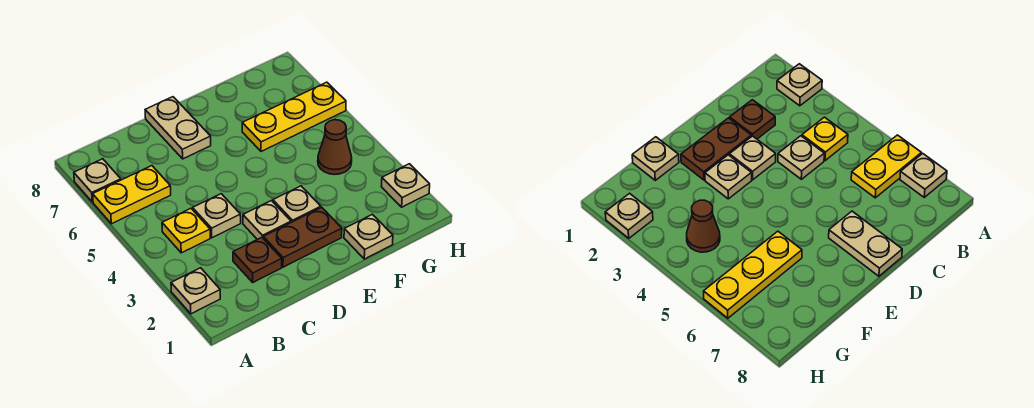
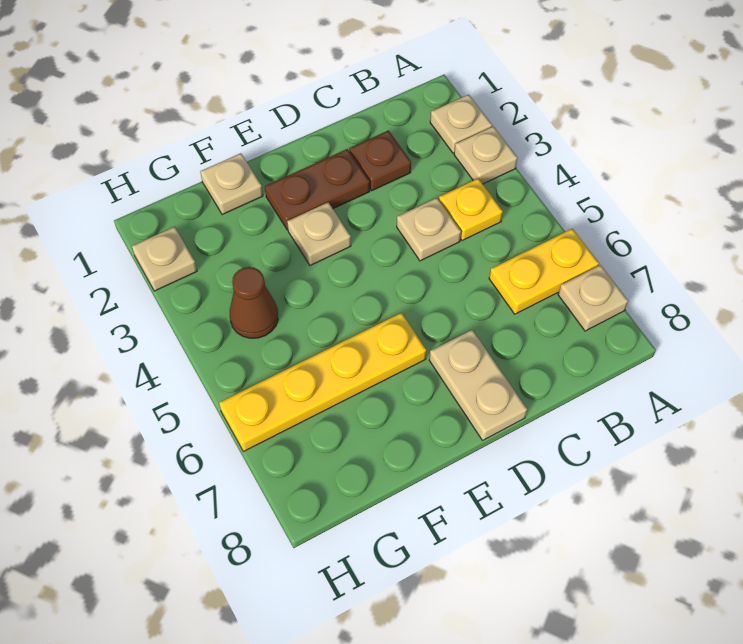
tan plate D3 level 1 -> tan plate A3 level 1
yellow plate F6:H6 level 1 -> yellow plate E6:H6 level 1

